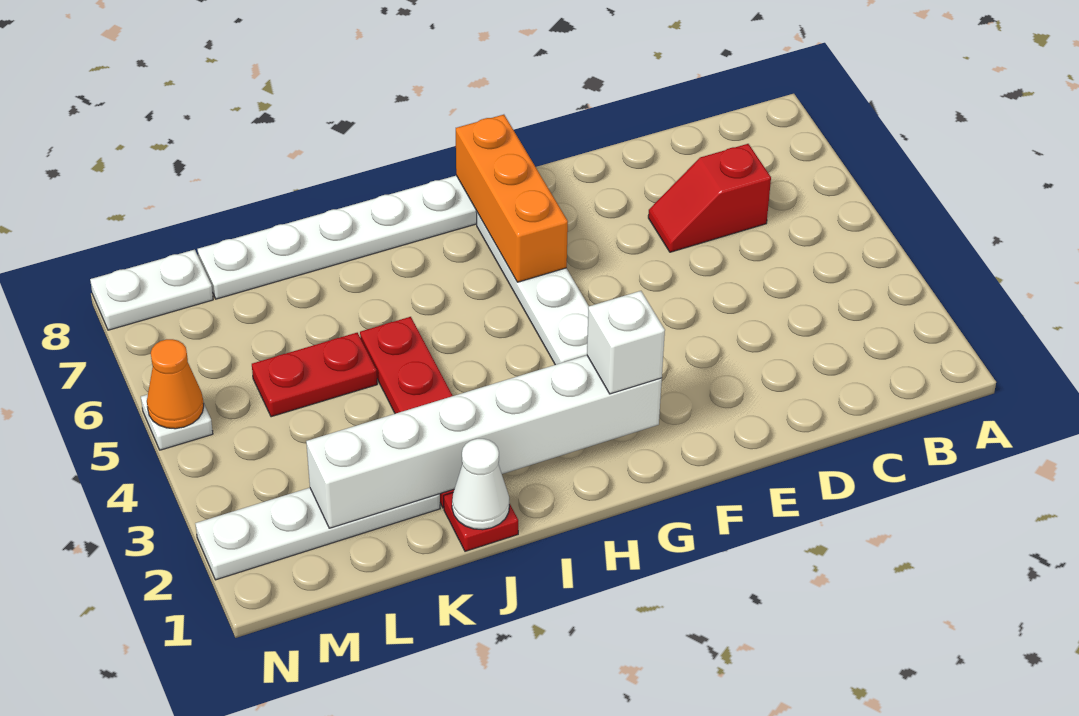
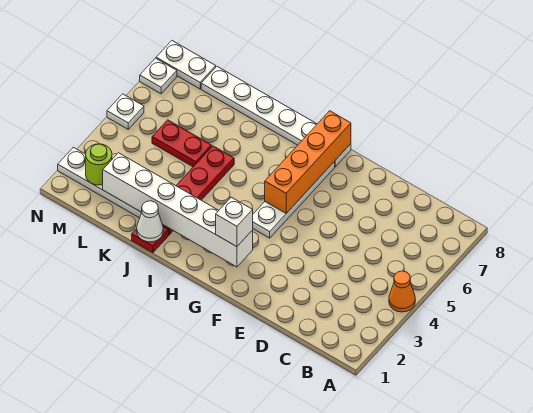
red slope C6:D6 level 1 top C -> none
orange brick G6:G8 level 2 -> orange brick G5:G8 level 2
none -> lime round brick M2 level 2
orange cone N5 level 2 -> orange cone A4 level 1
none -> white plate N7 level 1

